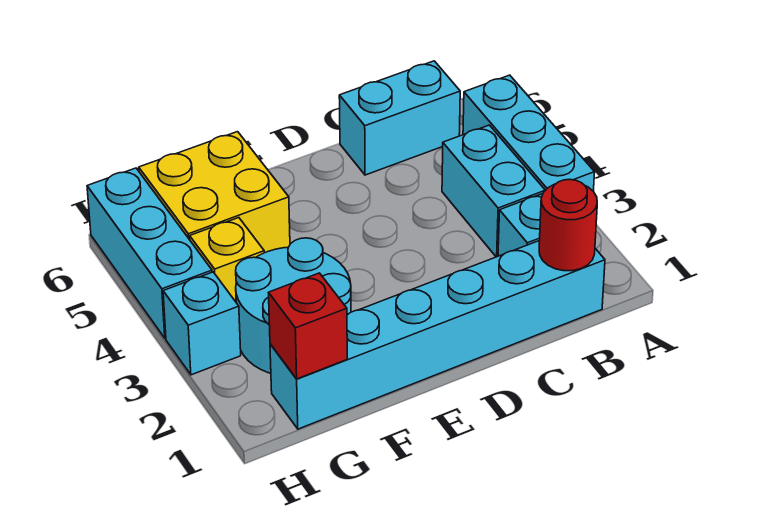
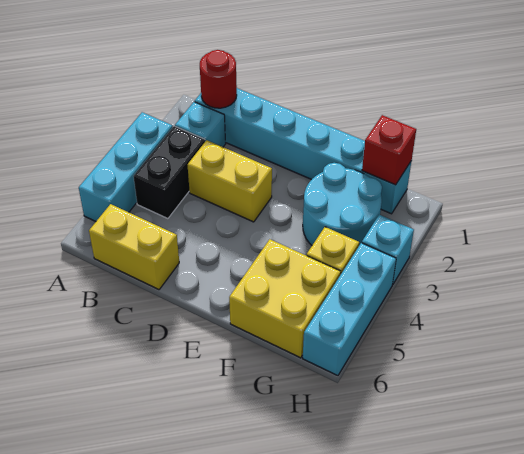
cyan brick B3:B4 level 1 -> black brick B3:B4 level 1
cyan brick B6:C6 level 1 -> yellow brick B6:C6 level 1
none -> yellow brick C3:D3 level 1

